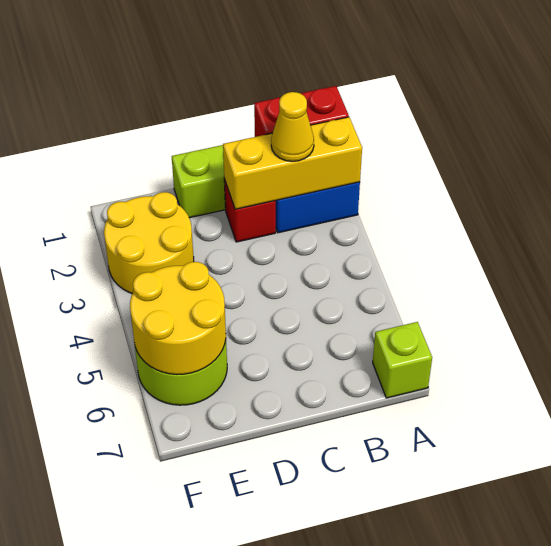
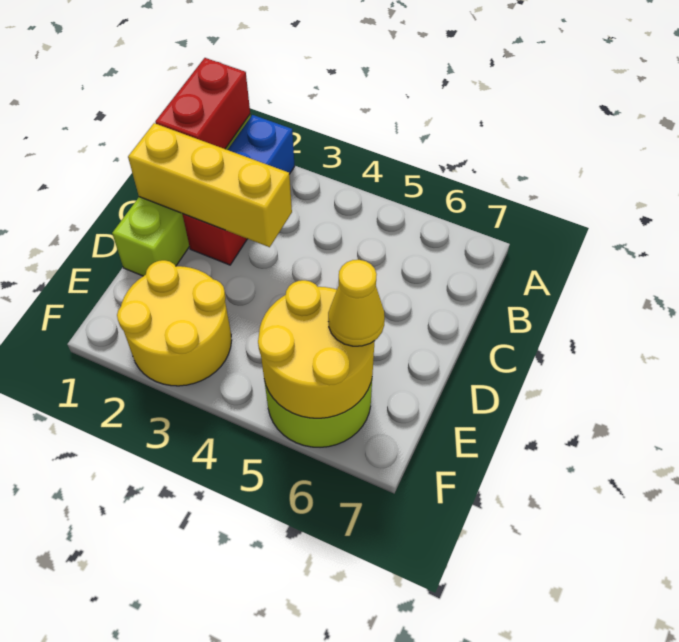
yellow brick A2:C2 level 2 -> yellow brick C1:C3 level 2
lime brick A7 level 1 -> none
yellow cone B2 level 3 -> yellow cone E6 level 3

